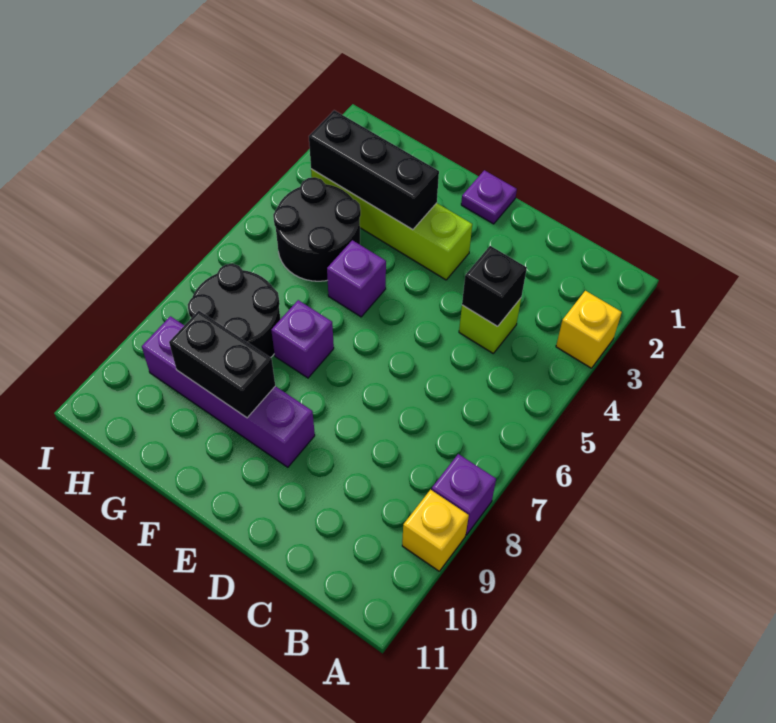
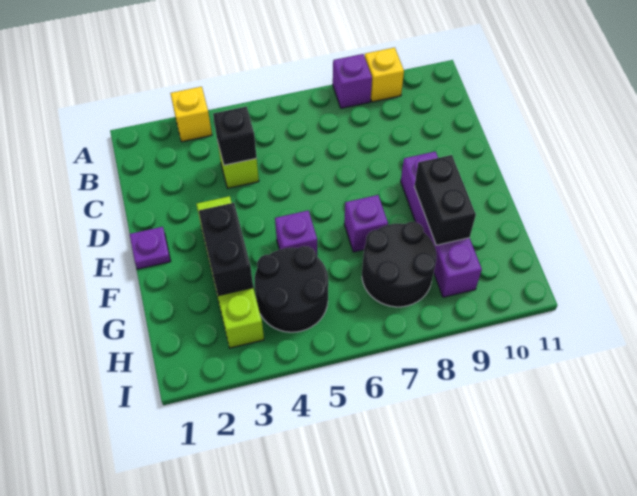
black brick F3:H3 level 2 -> black brick F3:G3 level 2

